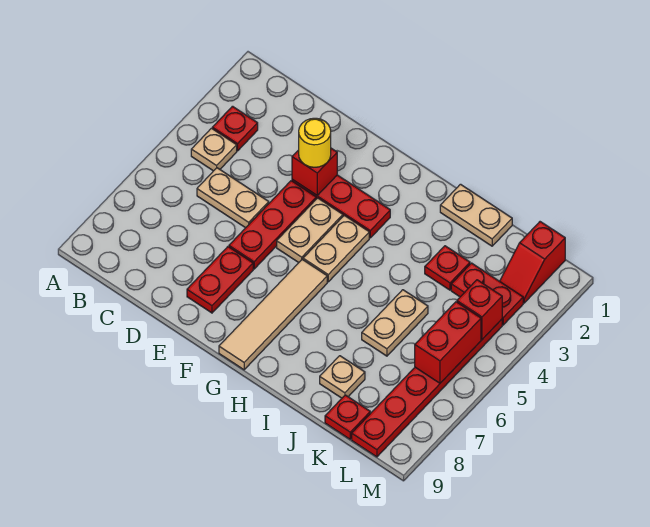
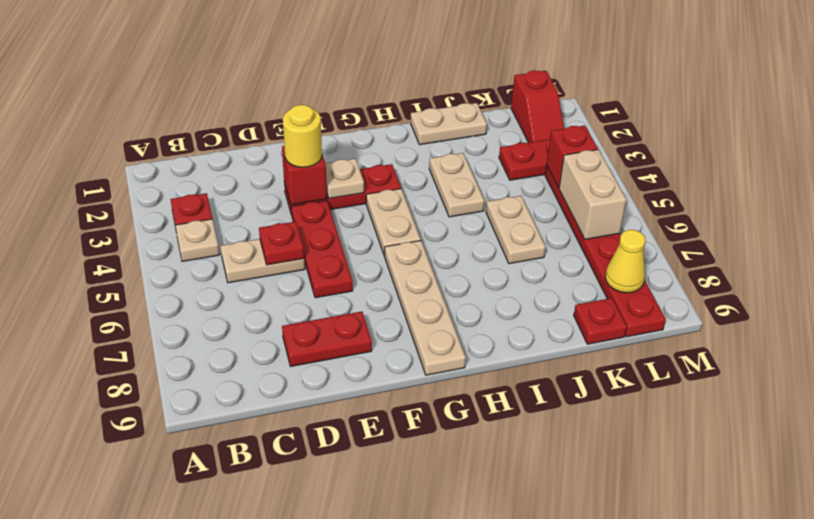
red plate E7:E8 level 1 -> red plate D8:E8 level 1
tan plate F4:F5 level 1 -> tan plate I3:I4 level 1
tan tile G6:G9 level 1 -> tan plate G6:G9 level 1
red plate J3 level 1 -> red plate D5 level 2
tan plate J8 level 1 -> tan plate F3 level 2
red brick L5:L6 level 2 -> tan brick L5:L6 level 2
none -> yellow cone L8 level 2

